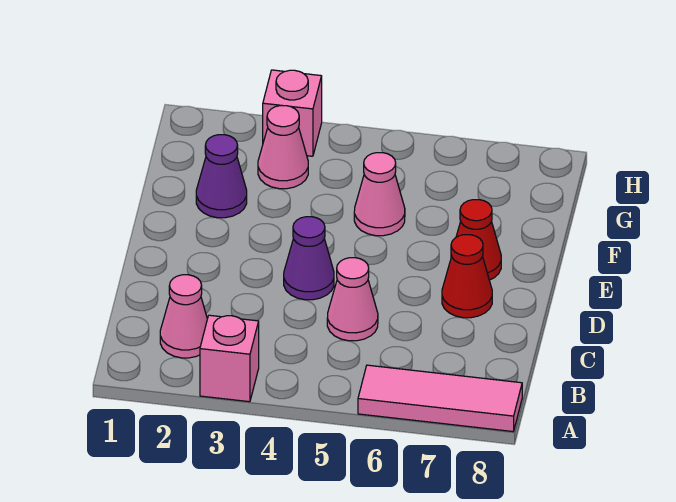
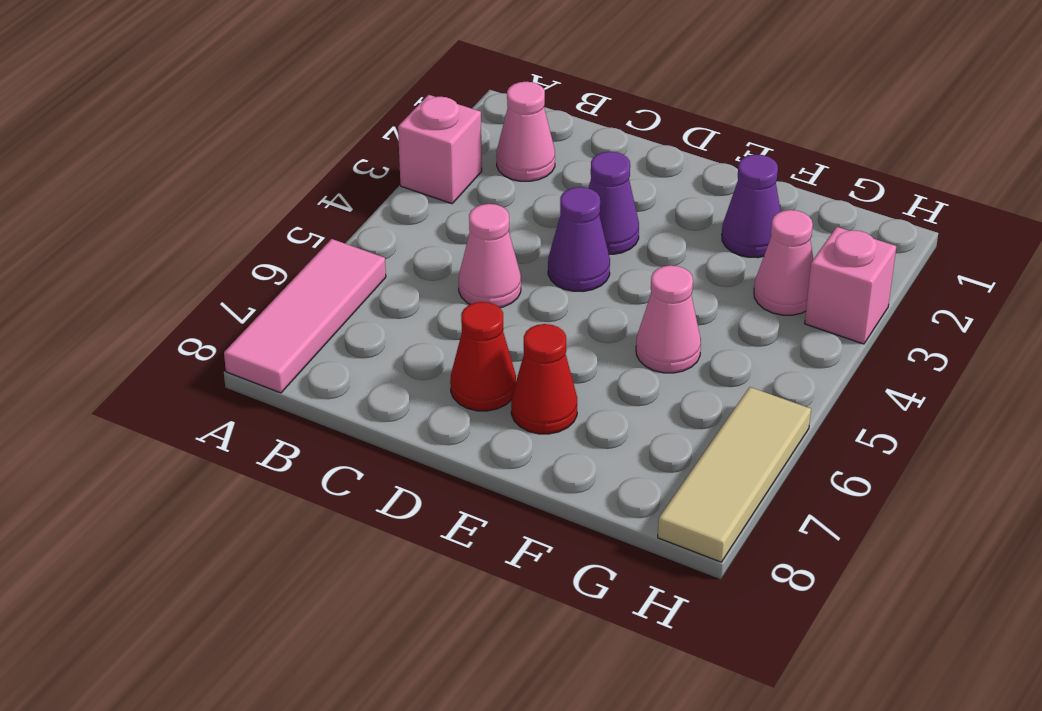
none -> purple cone D3 level 1
none -> tan tile H6:H8 level 1

